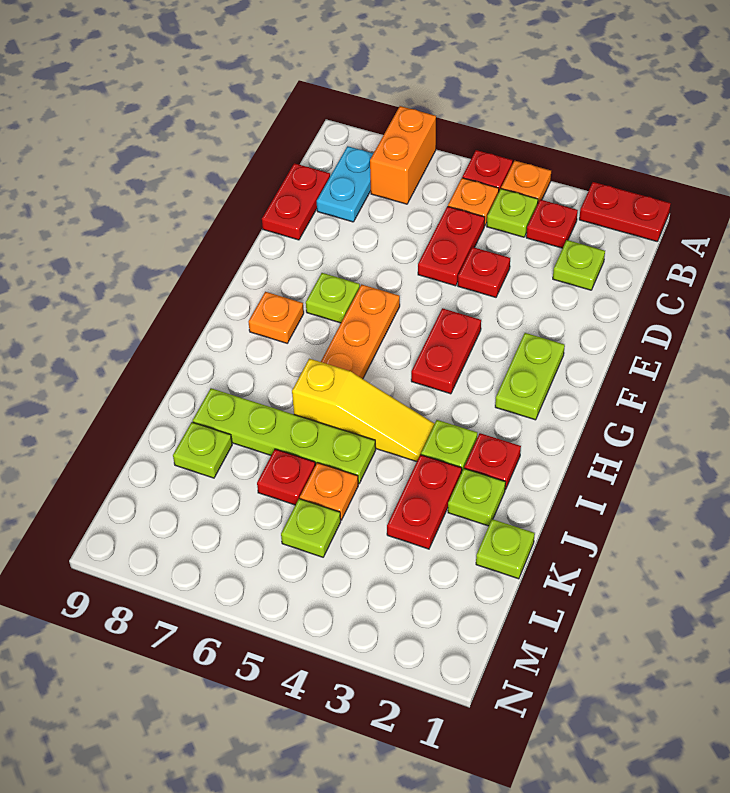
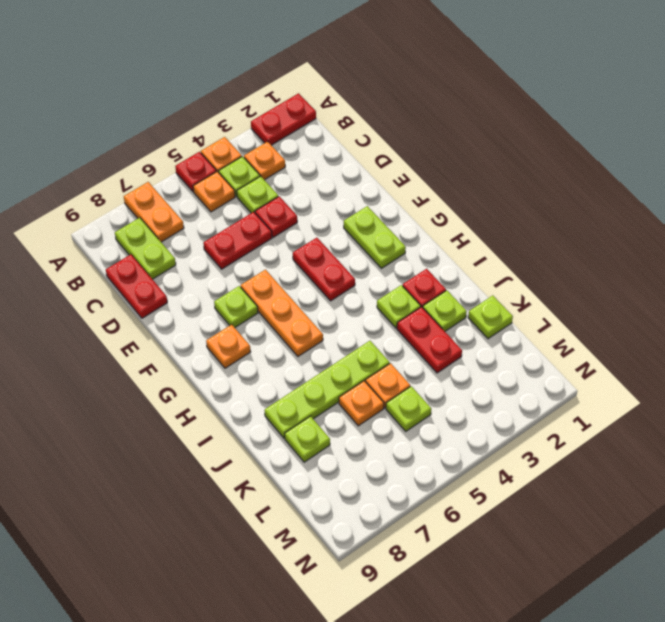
orange brick A7:B7 level 1 -> orange plate A7:B7 level 1
red plate B3 level 1 -> orange plate B3 level 1
cyan plate B8:C8 level 1 -> lime plate B8:C8 level 1
lime plate C2 level 1 -> lime plate C4 level 1
red plate C5:D5 level 1 -> red plate D5:D6 level 1
yellow slope I4:I6 level 1 top 6 -> none
red plate K6 level 1 -> orange plate K6 level 1

